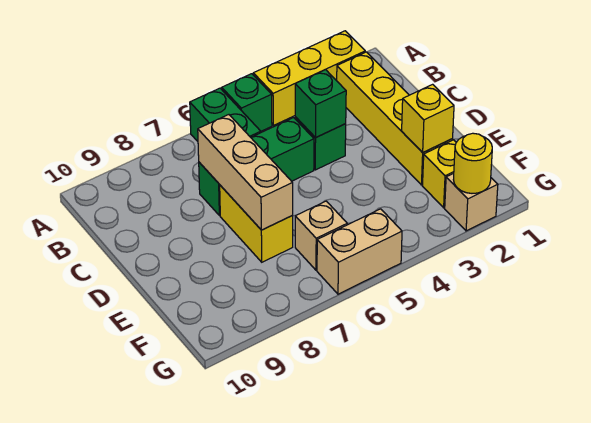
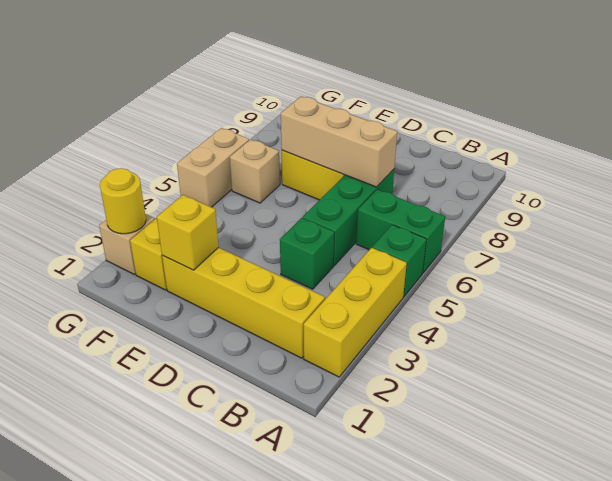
green brick C4 level 2 -> none

